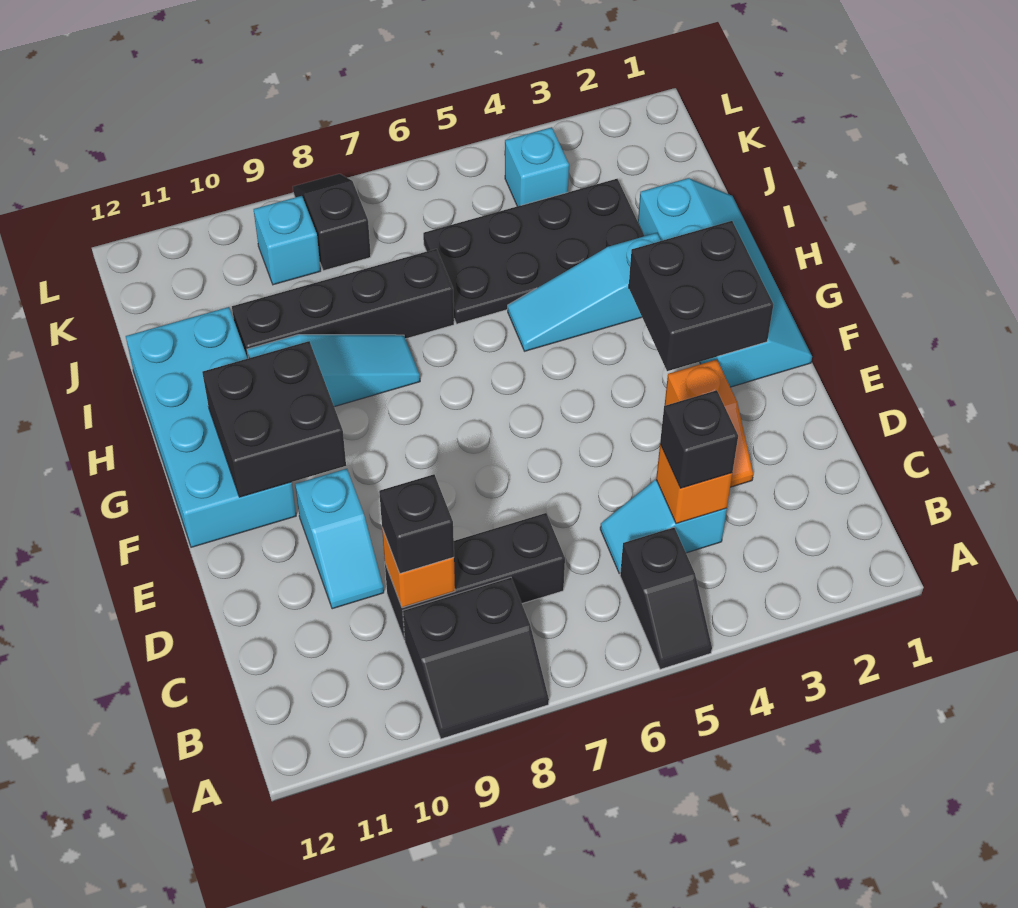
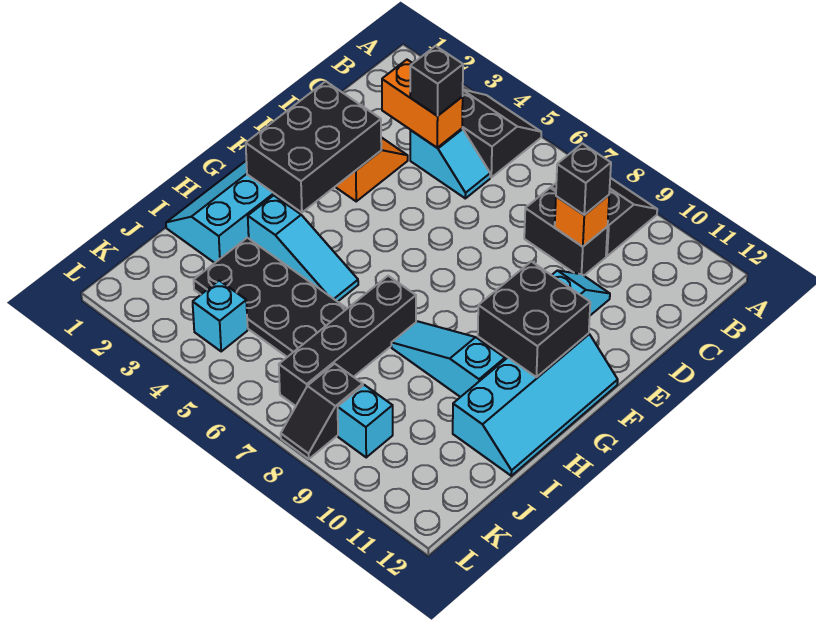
black slope A5:B5 level 1 top B -> black slope A4:B5 level 1 top B
orange brick C4 level 2 -> orange brick C3:C4 level 2
black brick C7:C9 level 1 -> black brick C8:C9 level 1
black brick F2:G3 level 2 -> black brick E2:G3 level 2
cyan brick F11:I12 level 1 -> cyan slope F11:I12 level 1 top 11
black brick I7:I10 level 1 -> black brick H7:K7 level 1

